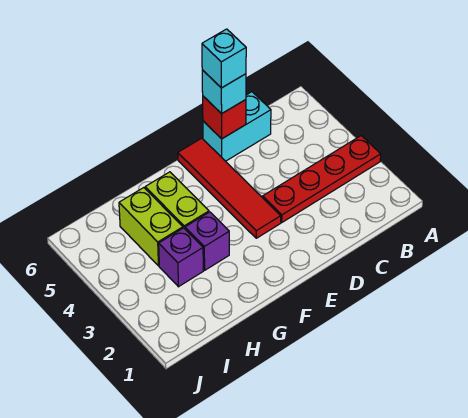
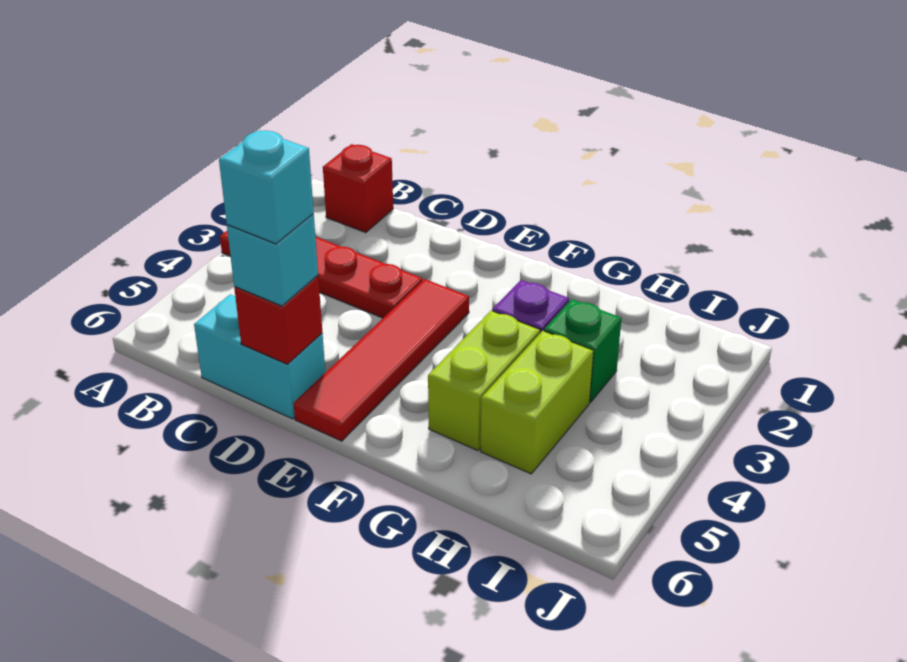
none -> red brick B1 level 1
purple brick H3 level 1 -> green brick H3 level 1

